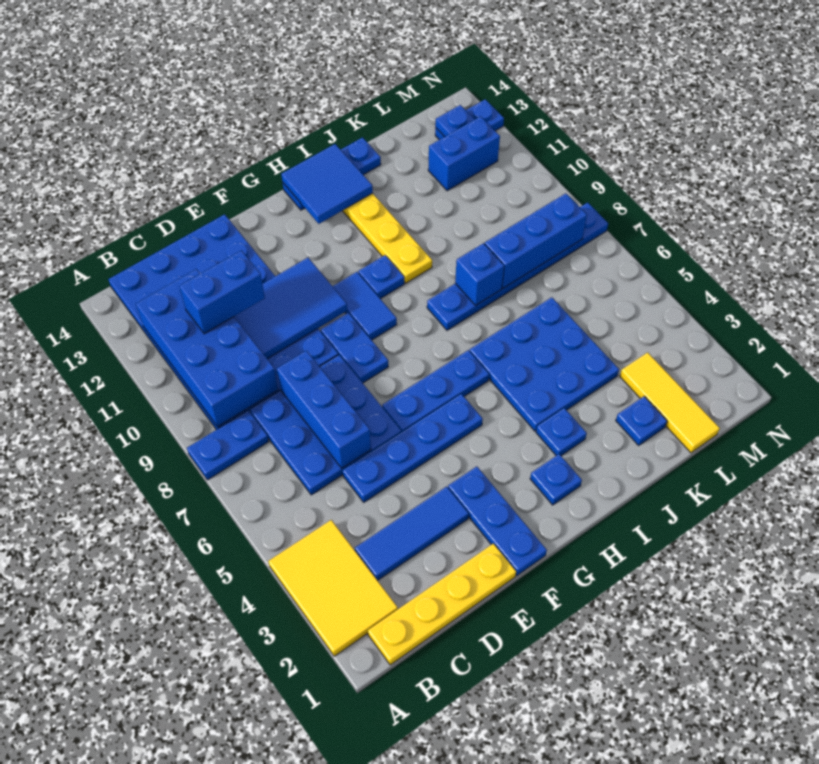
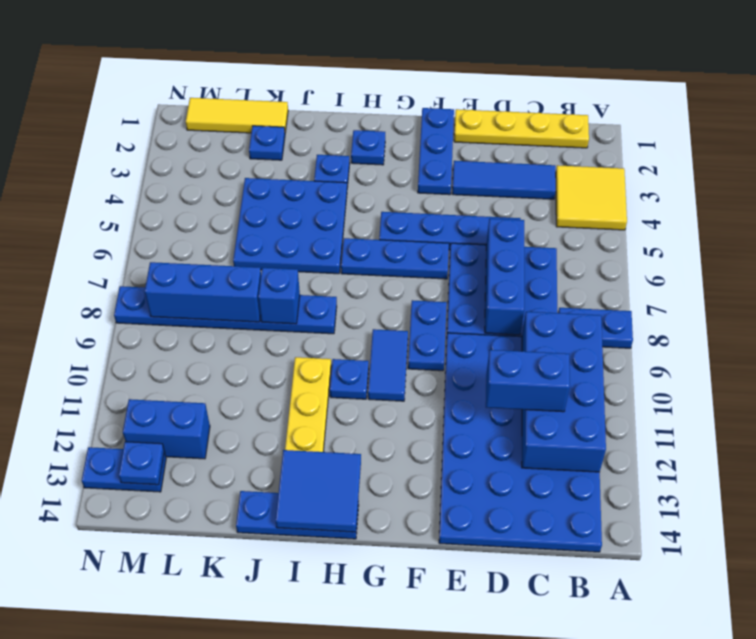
yellow tile A2:B4 level 1 -> yellow tile A3:B4 level 1
blue tile D10:F11 level 2 -> none
yellow tile L1:L3 level 1 -> yellow tile K1:M1 level 1

